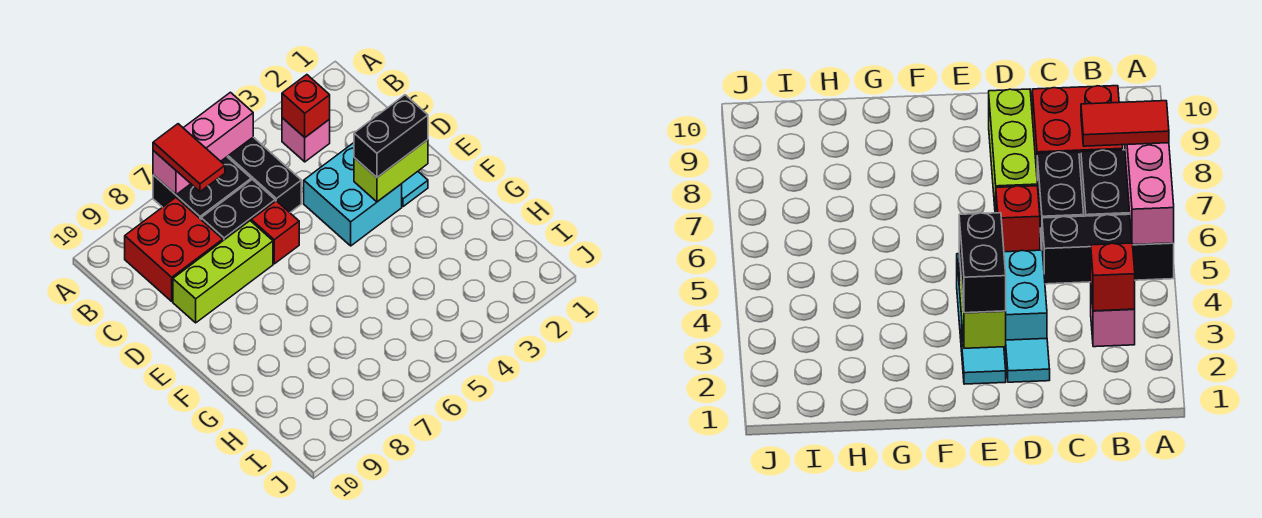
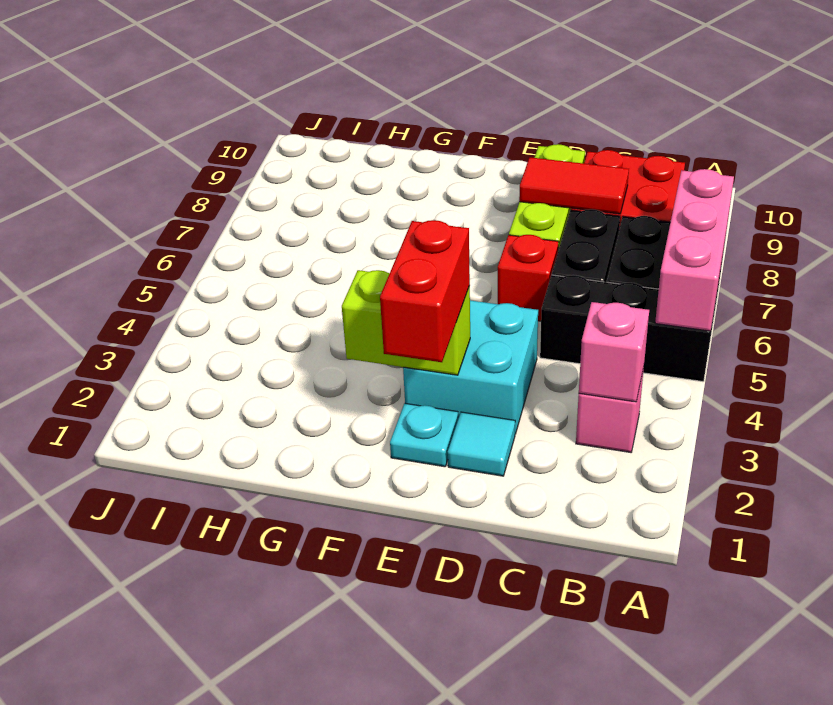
red tile A7:B7 level 3 -> red tile C8:D8 level 2
red brick B3 level 2 -> pink brick B3 level 2
cyan tile E2 level 1 -> cyan plate E2 level 1
lime brick E2:E3 level 2 -> lime brick E3:F3 level 2
black brick E2:E3 level 3 -> red brick E2:E3 level 3

